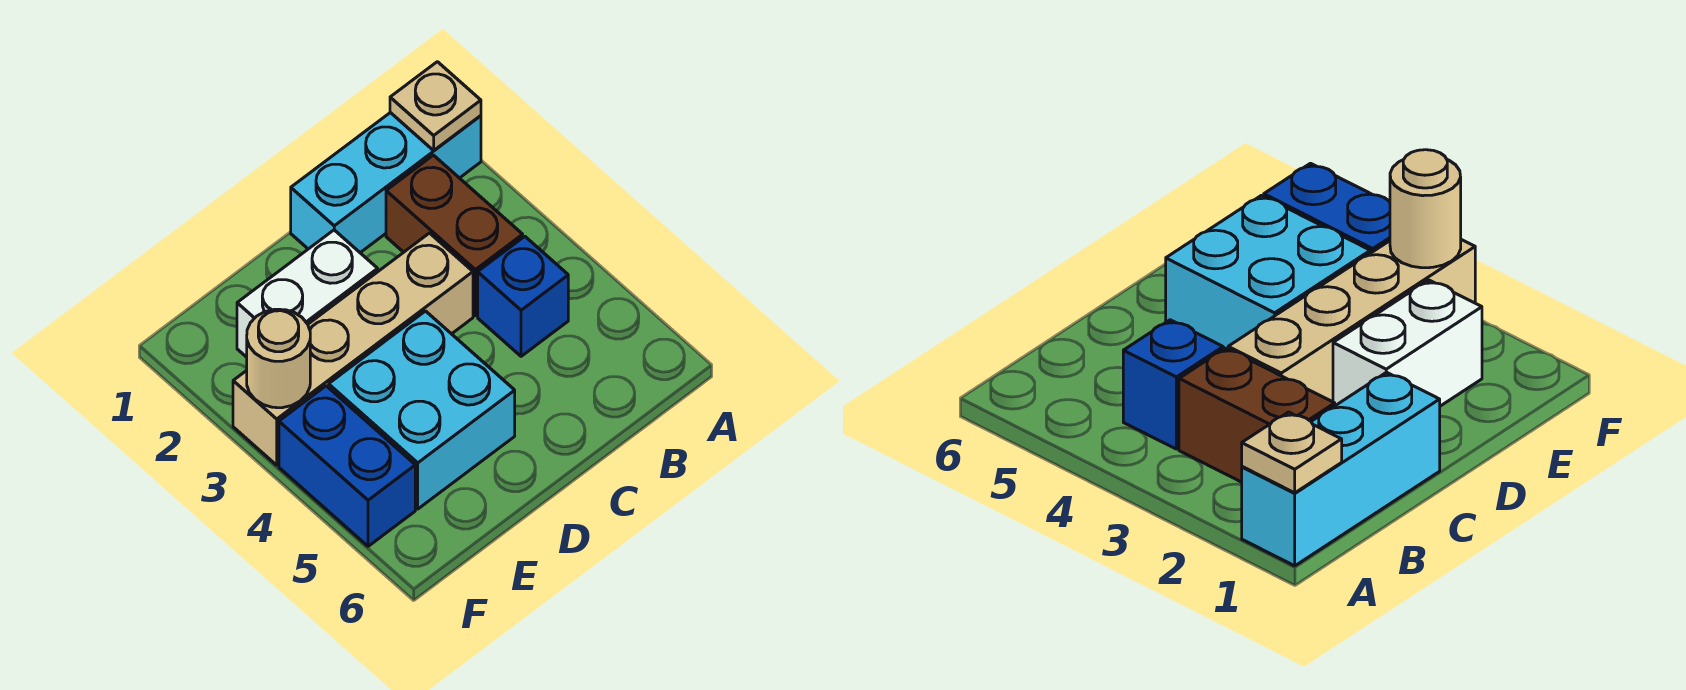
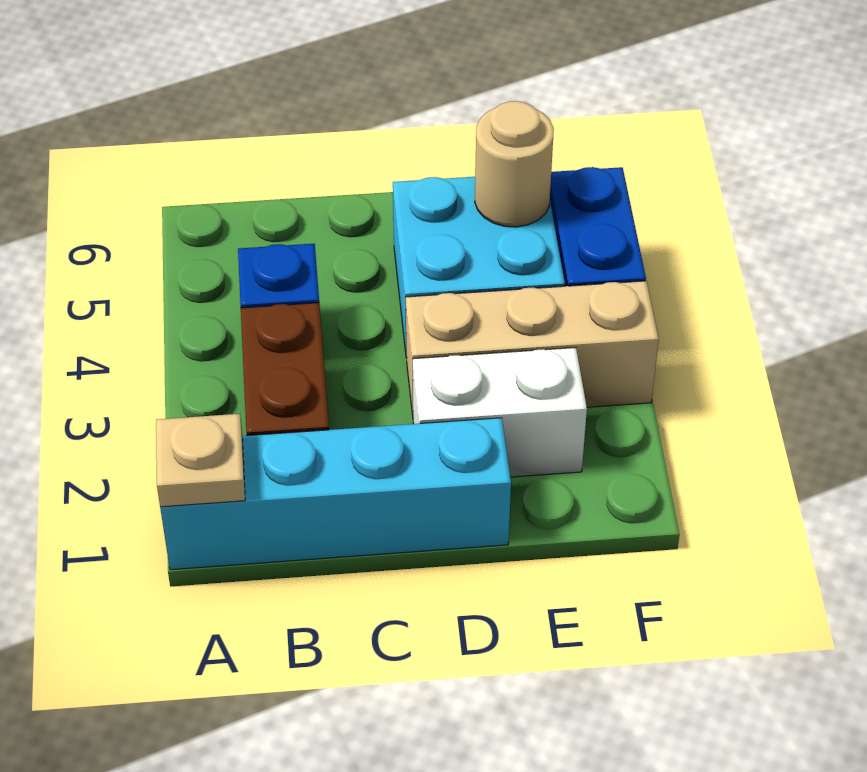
cyan brick A1:C1 level 1 -> cyan brick A1:D1 level 1
tan brick C3:F3 level 1 -> tan brick D3:F3 level 1
tan round brick F3 level 2 -> tan round brick E5 level 2

